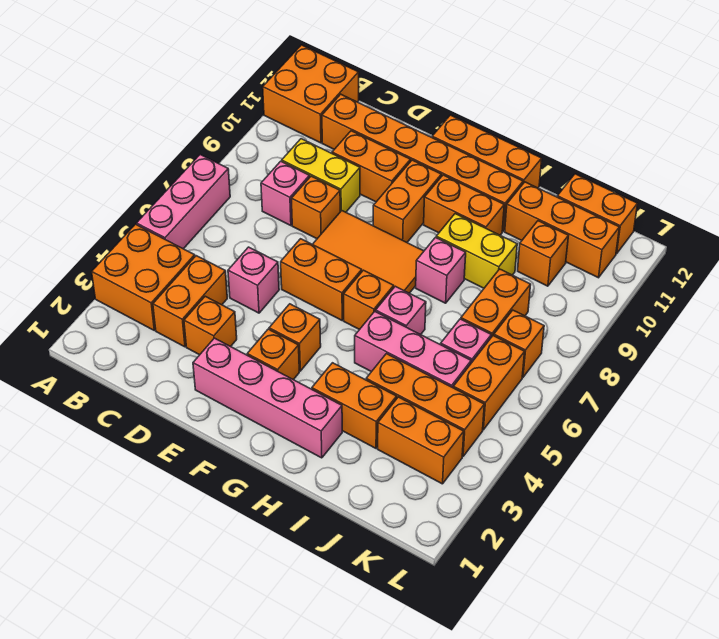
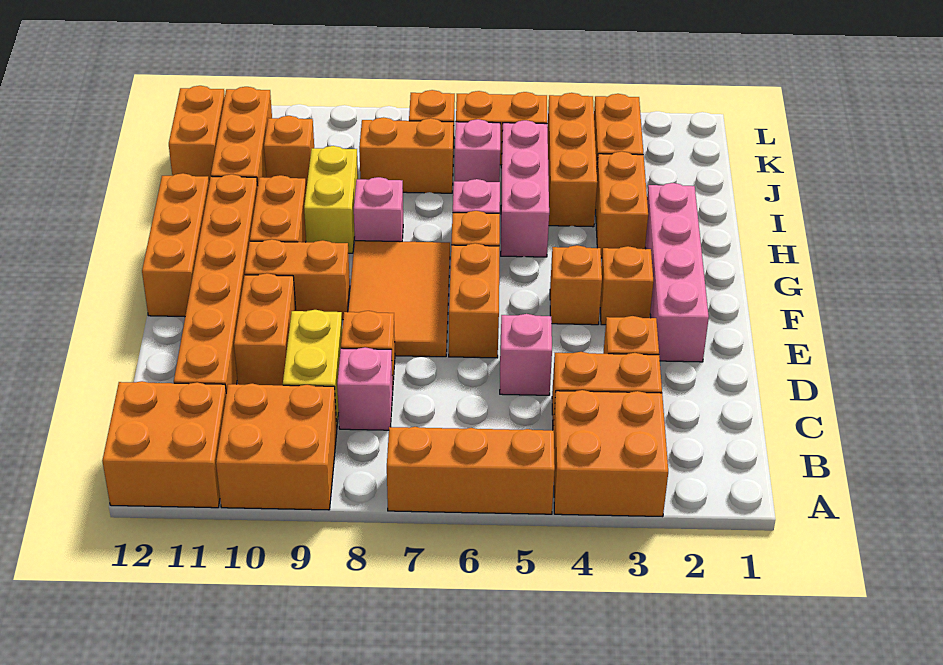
pink brick A5:A7 level 1 -> orange brick A5:A7 level 1
none -> orange brick A9:B10 level 1

